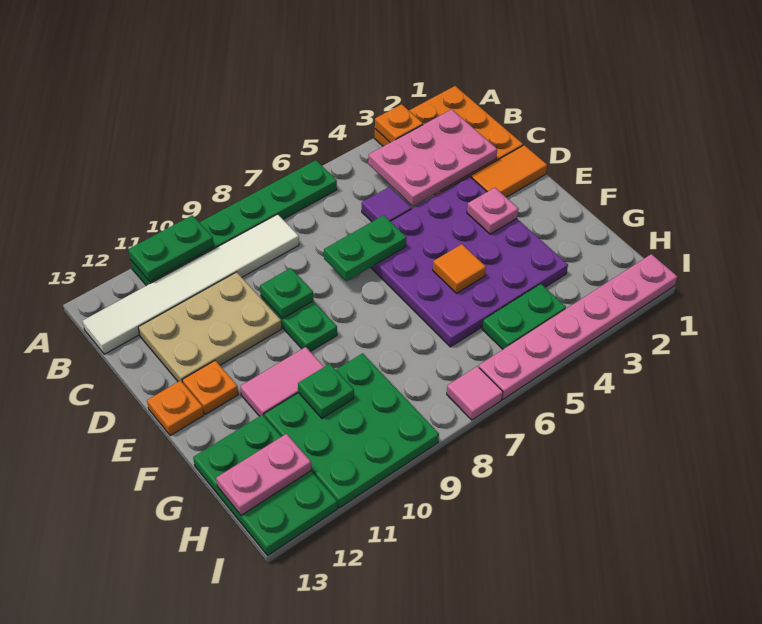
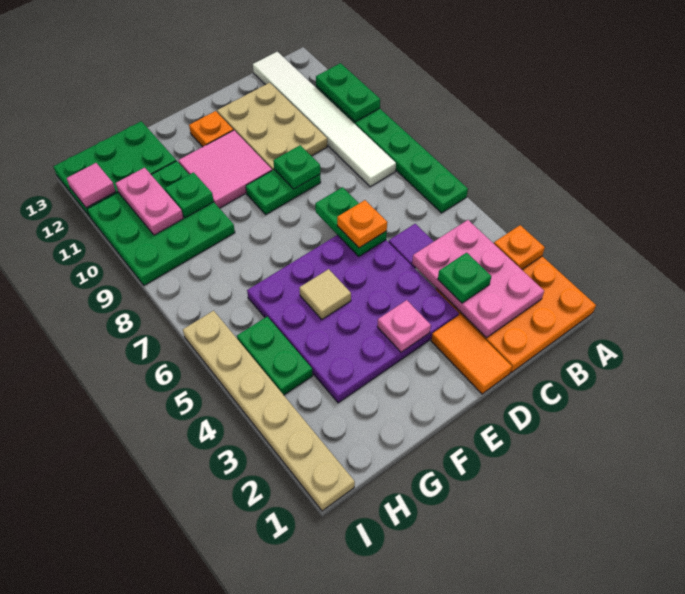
none -> green plate C3 level 3
orange plate E13 level 1 -> orange plate D6 level 3
orange tile F5 level 2 -> tan tile F5 level 2
pink tile F10:F11 level 1 -> pink tile E10:F11 level 1
pink plate H12:H13 level 2 -> pink plate H10:H11 level 2
pink plate I1:I6 level 1 -> tan plate I1:I6 level 1
pink tile I7 level 1 -> pink tile I12 level 2

